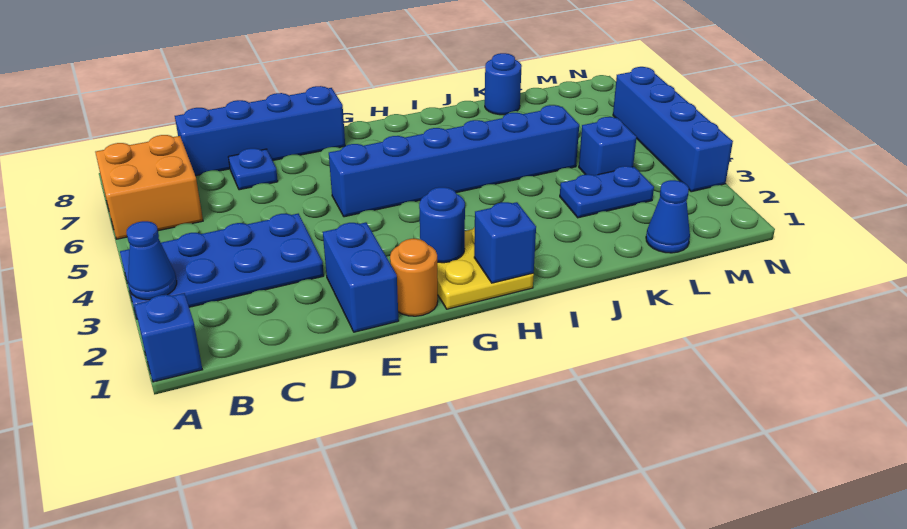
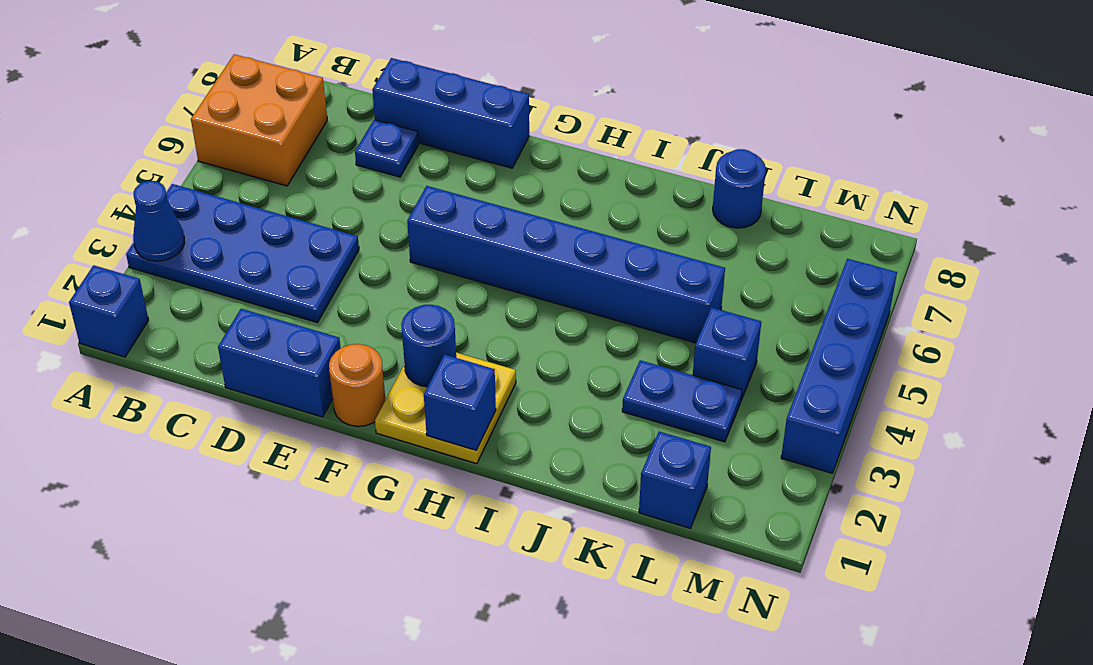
blue brick C8:F8 level 1 -> blue brick D8:F8 level 1
blue brick E1:E2 level 1 -> blue brick D1:E1 level 1
blue cone L1 level 1 -> blue brick L1 level 1

